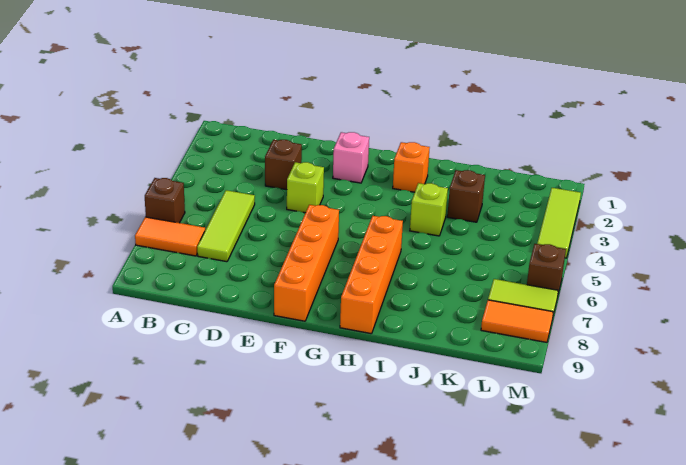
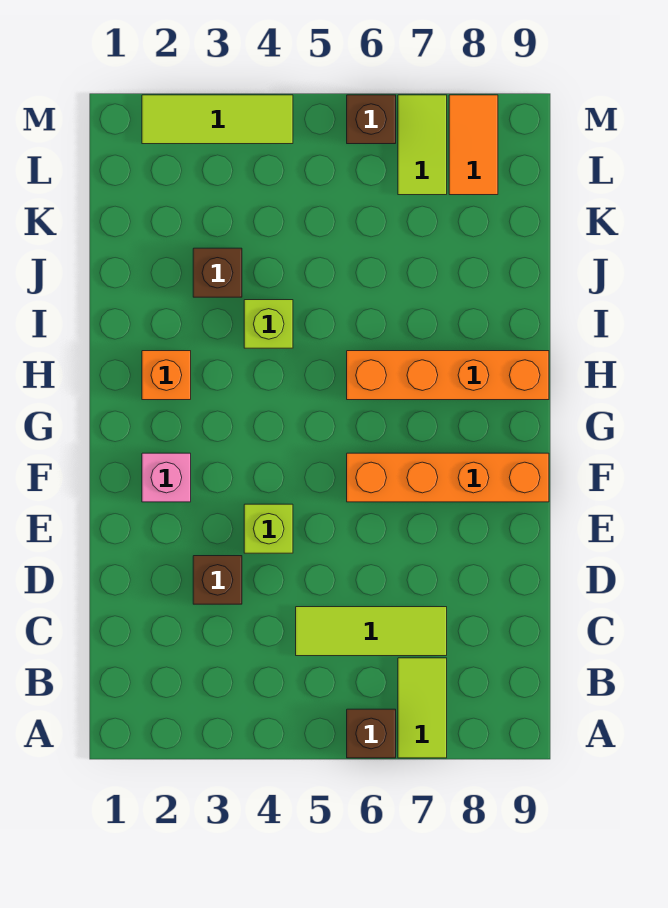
orange tile A7:B7 level 1 -> lime tile A7:B7 level 1

